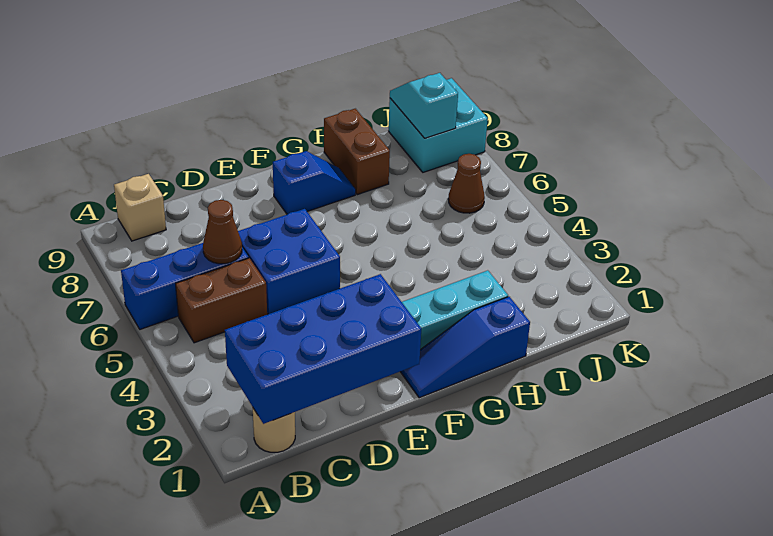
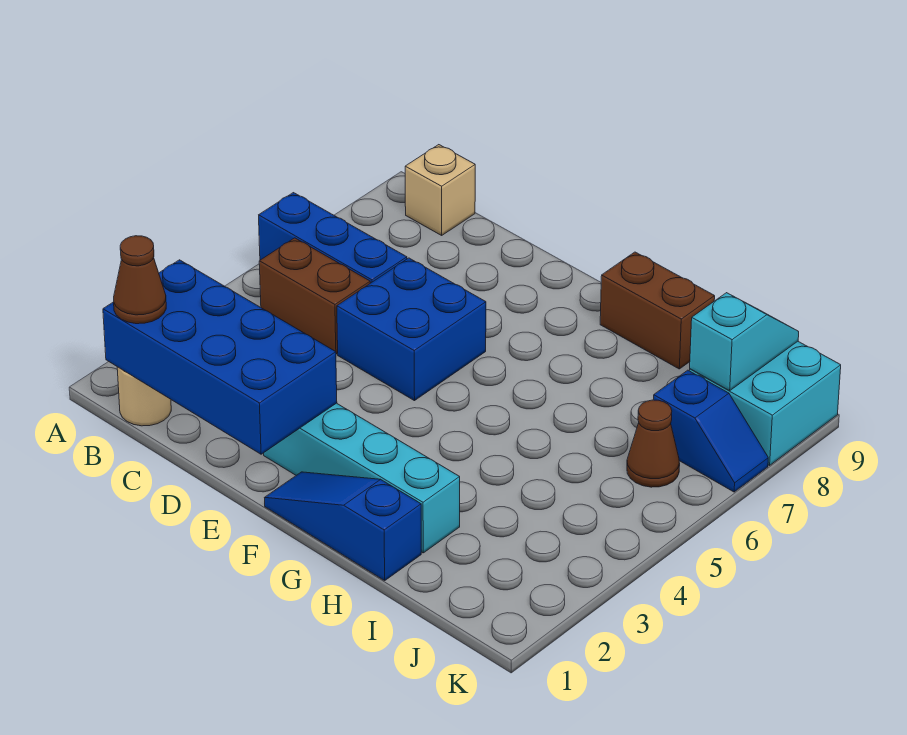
brown cone C6 level 2 -> brown cone B1 level 3
blue slope F8:G8 level 1 top F -> blue slope J7:K7 level 1 top J
brown brick H8:H9 level 1 -> brown brick G9:H9 level 1

